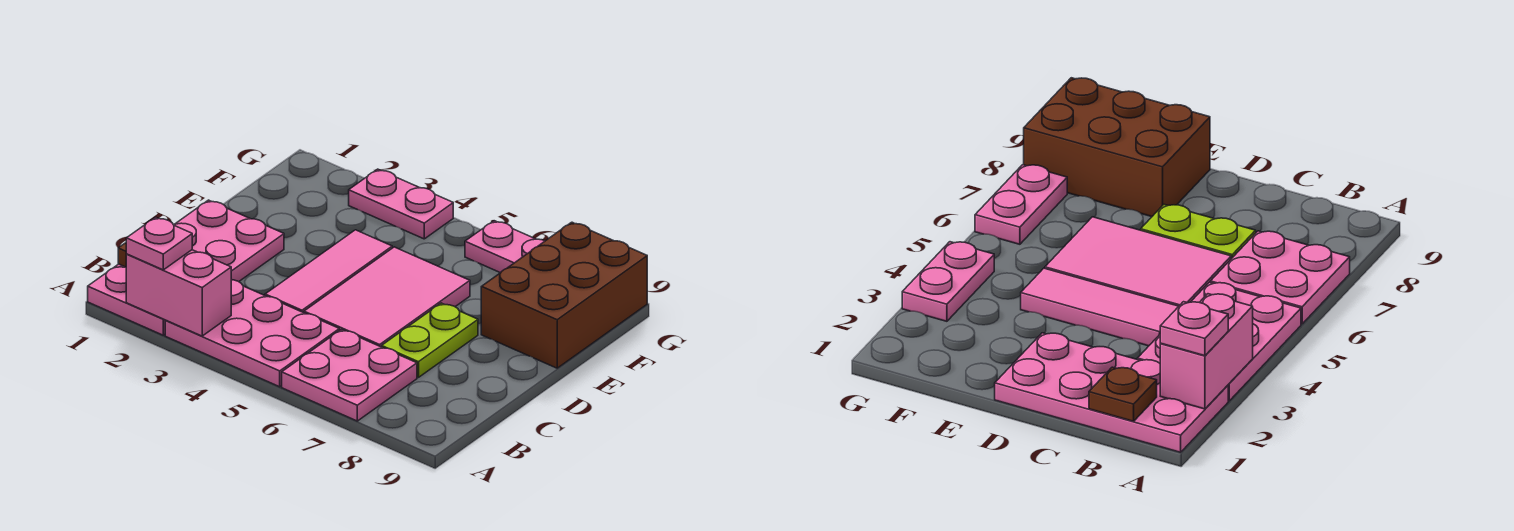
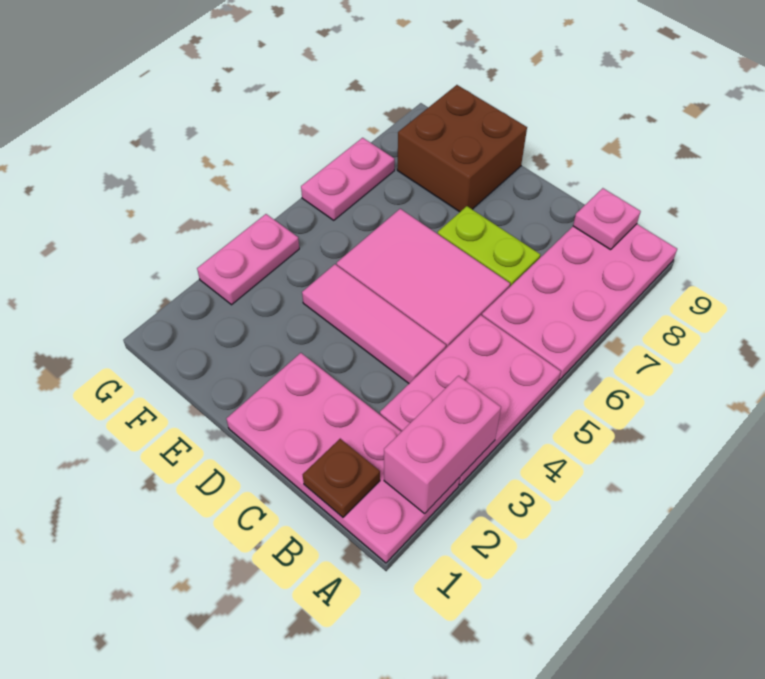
pink plate A2 level 3 -> pink plate B9 level 2
pink plate A6:B7 level 1 -> pink plate A6:B9 level 1
brown brick E8:G9 level 1 -> brown brick E8:F9 level 1

